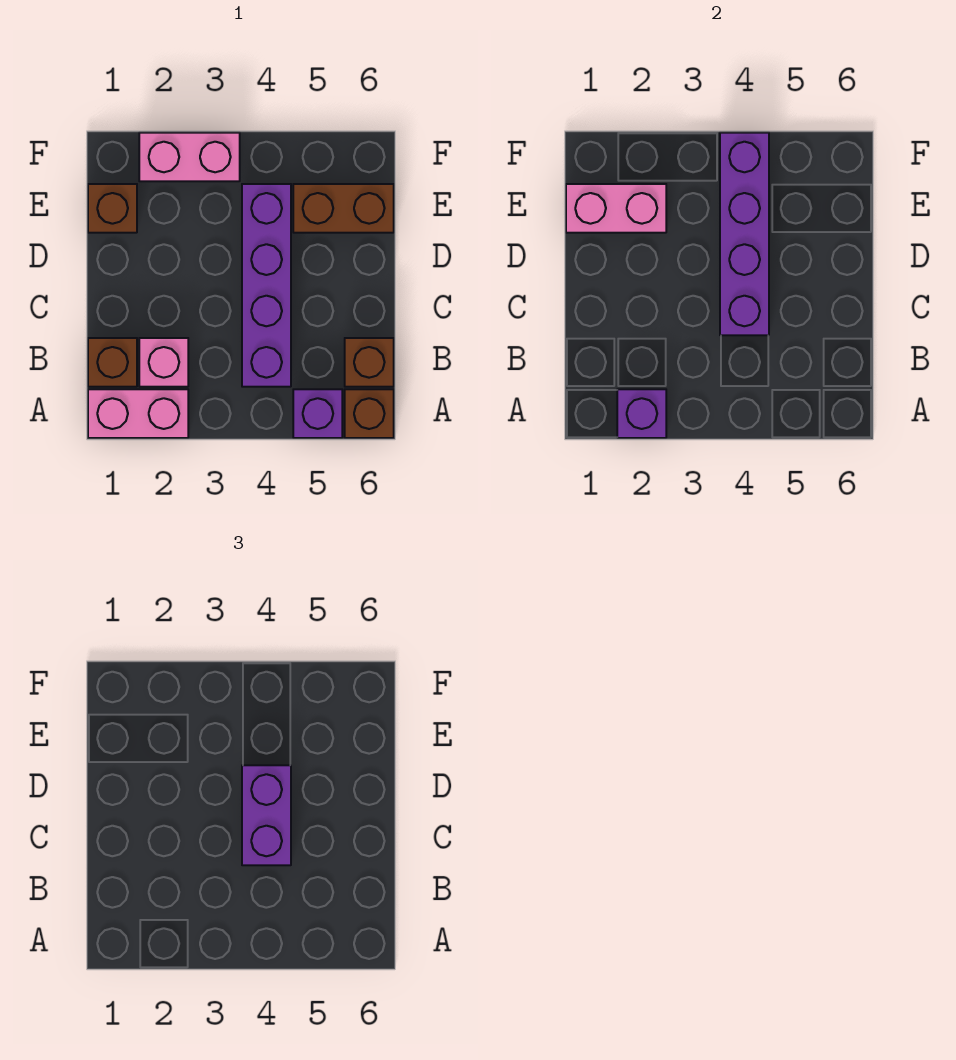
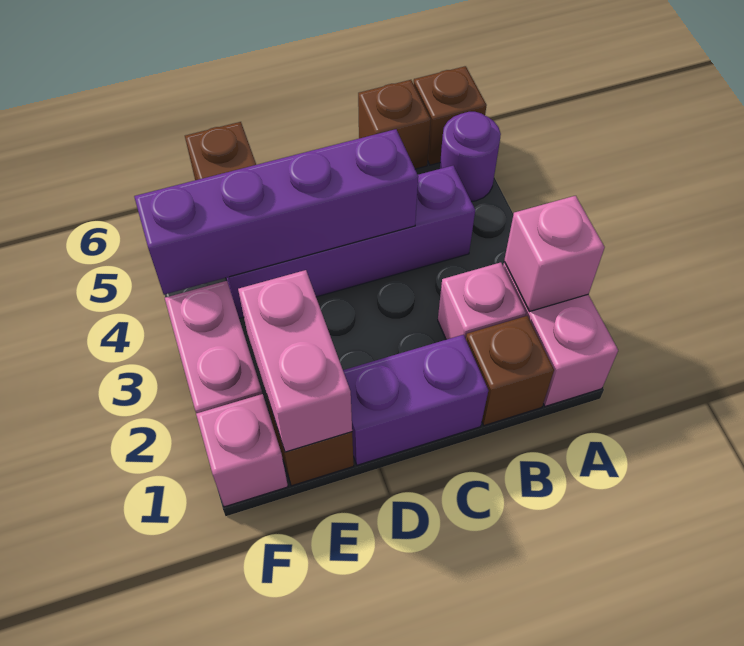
purple brick A2 level 2 -> pink brick A2 level 2
purple brick A5 level 1 -> purple round brick A5 level 1
purple brick C4:D4 level 3 -> purple brick C1:D1 level 1
none -> pink brick F1 level 1

